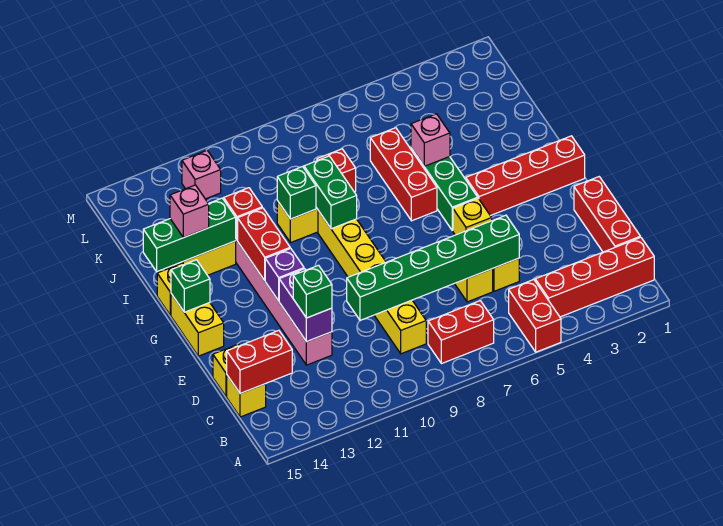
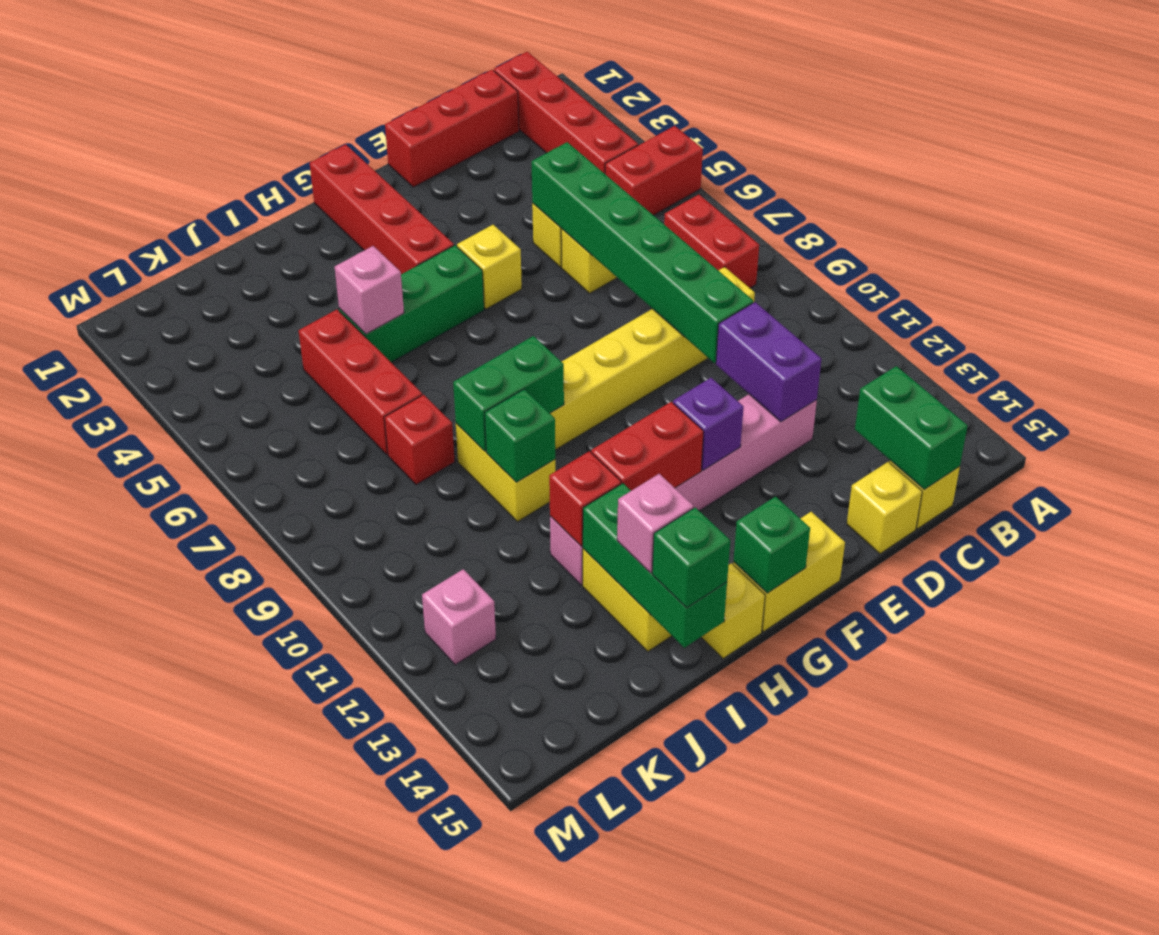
red brick C14:C15 level 2 -> green brick C14:C15 level 2
purple brick D12:E12 level 2 -> purple brick D11:D12 level 2
green brick D12 level 3 -> green brick I15 level 3
red brick H6:J6 level 1 -> red brick J5:J7 level 1

